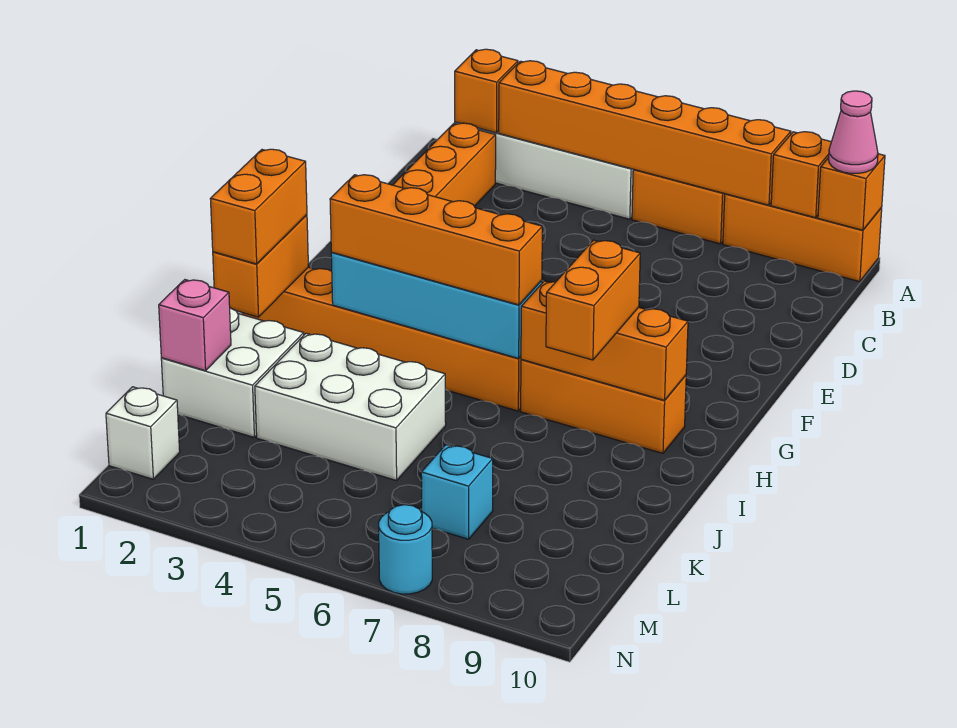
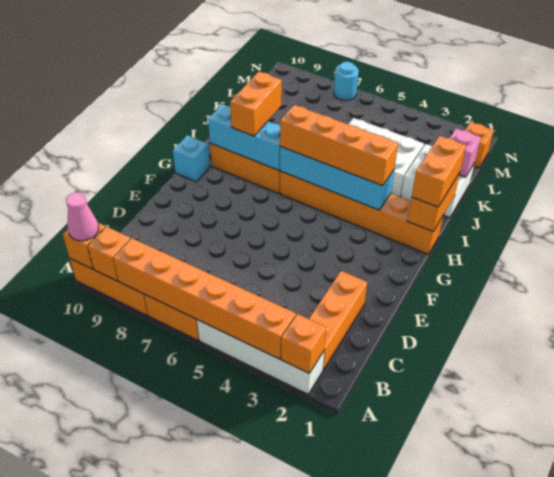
orange brick H7:H9 level 2 -> cyan brick H7:H9 level 2
cyan brick L7 level 1 -> cyan brick G10 level 1
white brick M1 level 1 -> orange brick M1 level 1

